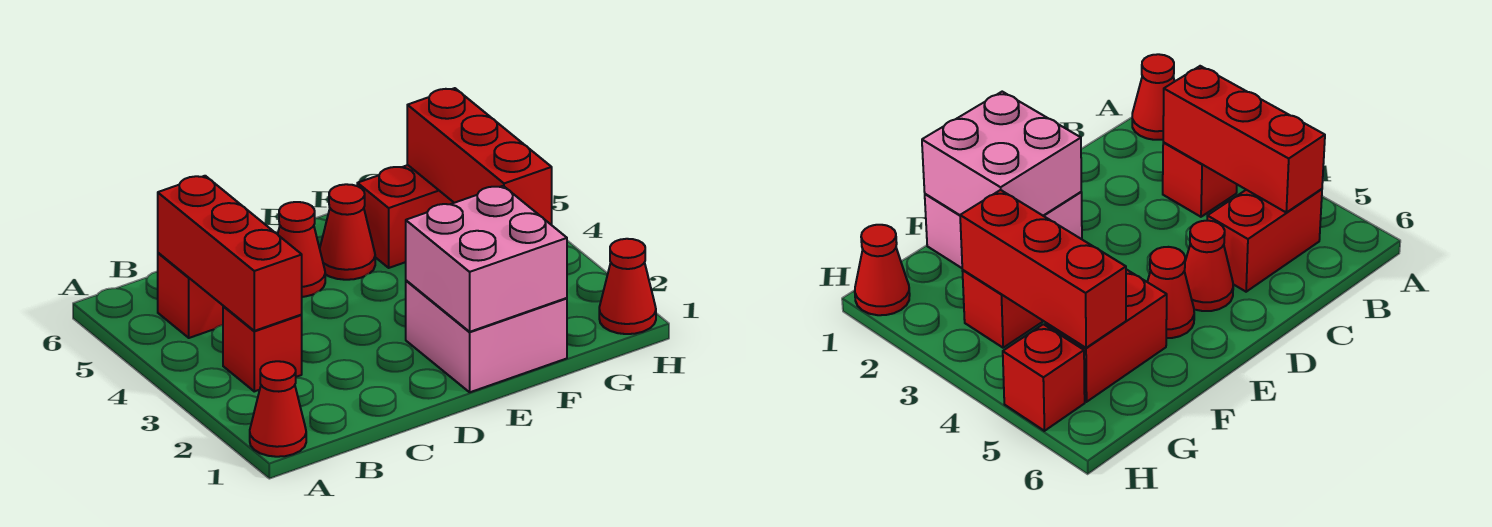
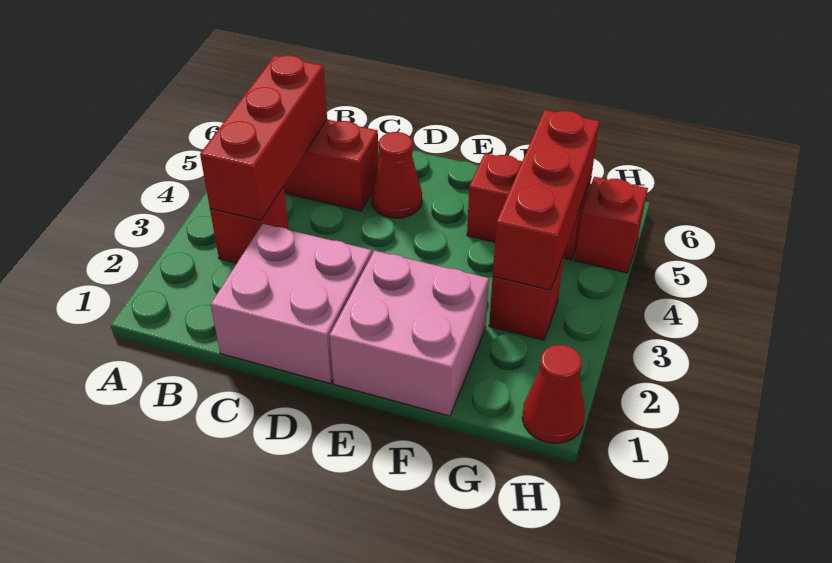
red cone A1 level 1 -> none
pink brick E1:F2 level 2 -> pink brick C1:D2 level 1
red cone E5 level 1 -> none

